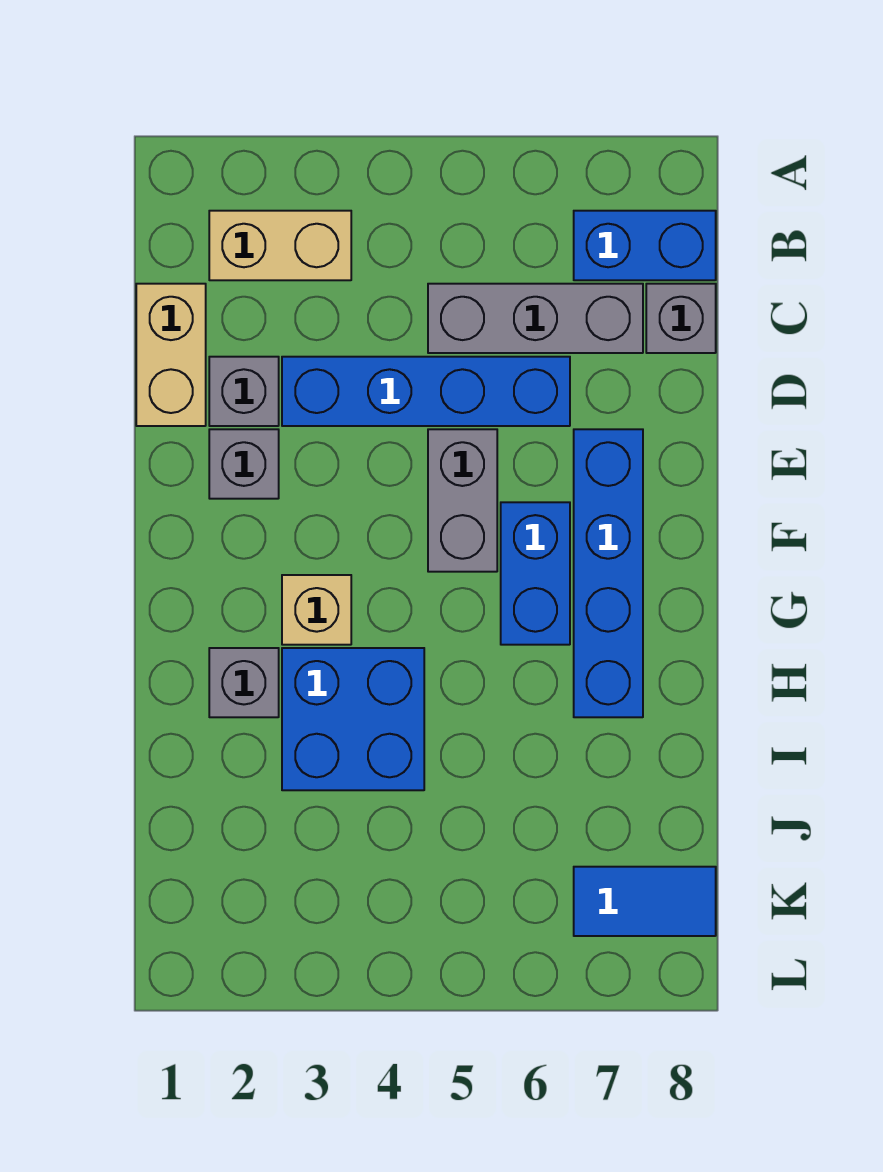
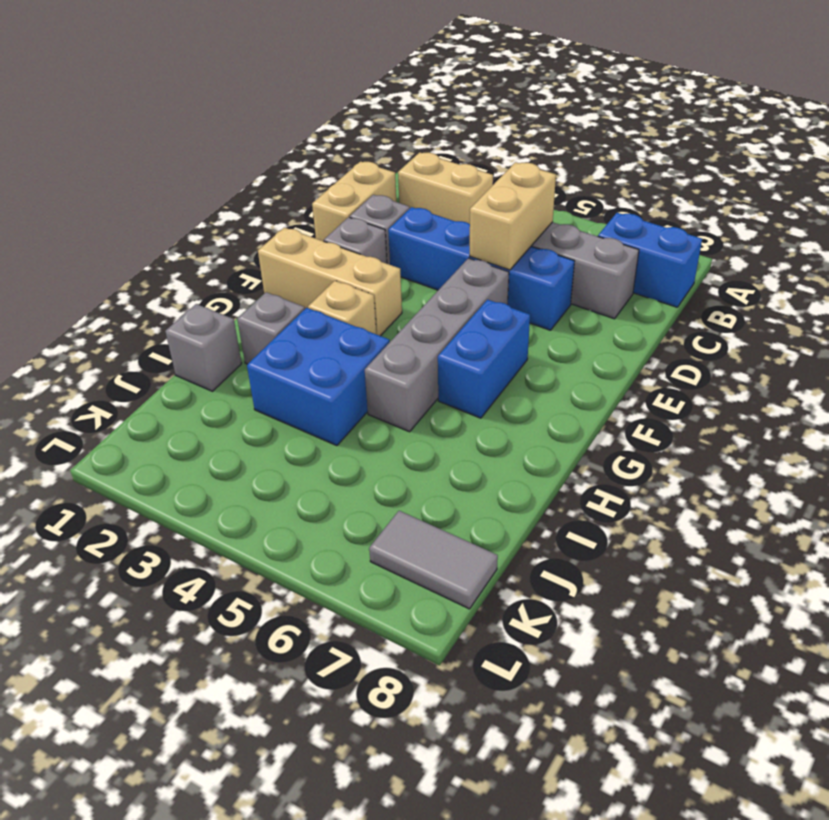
none -> tan brick C5:D5 level 2
grey brick C8 level 1 -> grey brick I1 level 1
grey brick E5:F5 level 1 -> grey brick E5:H5 level 1
blue brick E7:H7 level 1 -> none
none -> tan brick F1:F3 level 1
blue tile K7:K8 level 1 -> grey tile K7:K8 level 1

